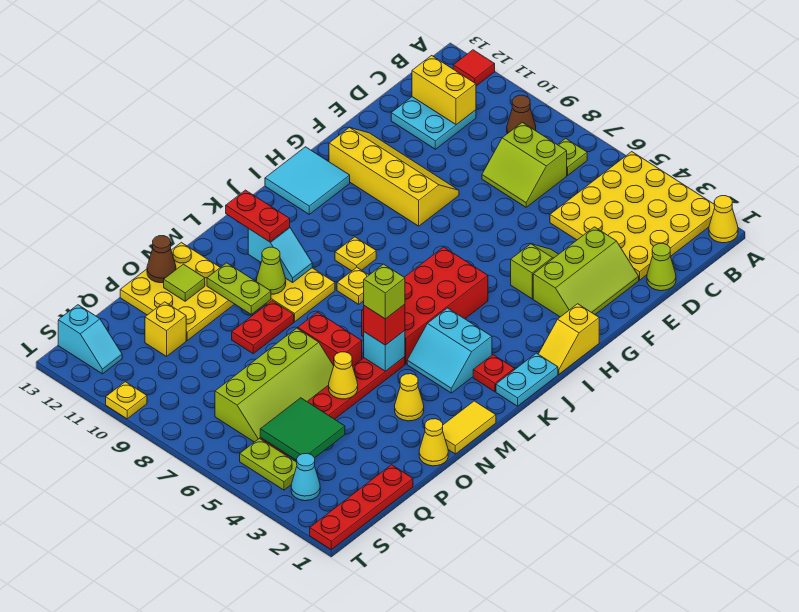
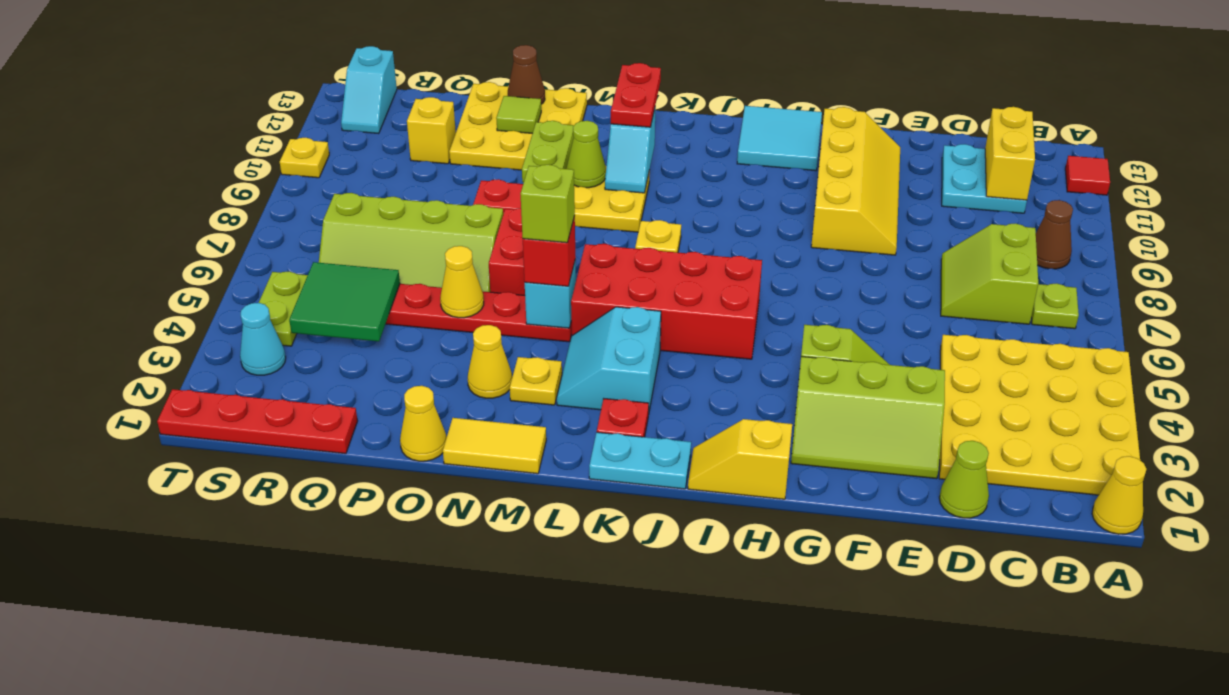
yellow plate J9 level 1 -> yellow plate M3 level 1

